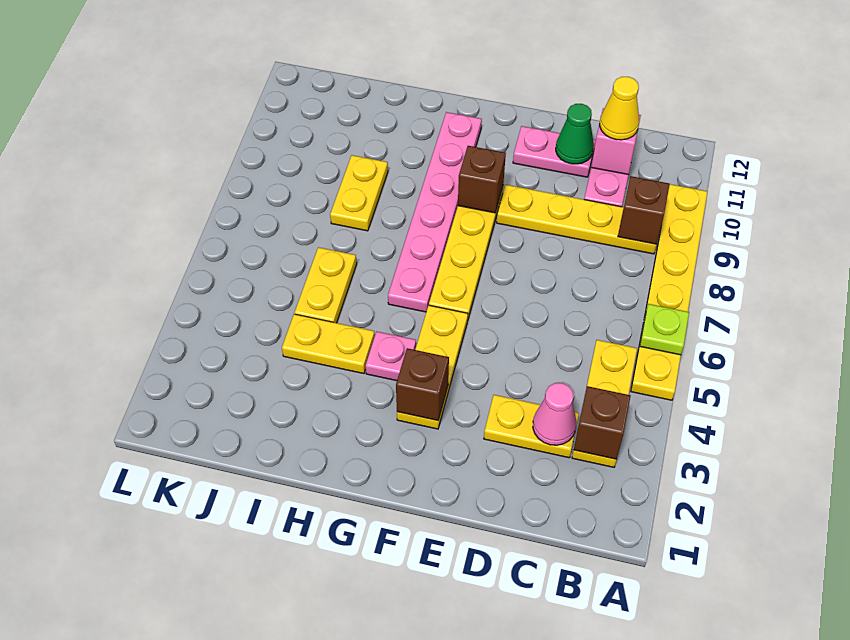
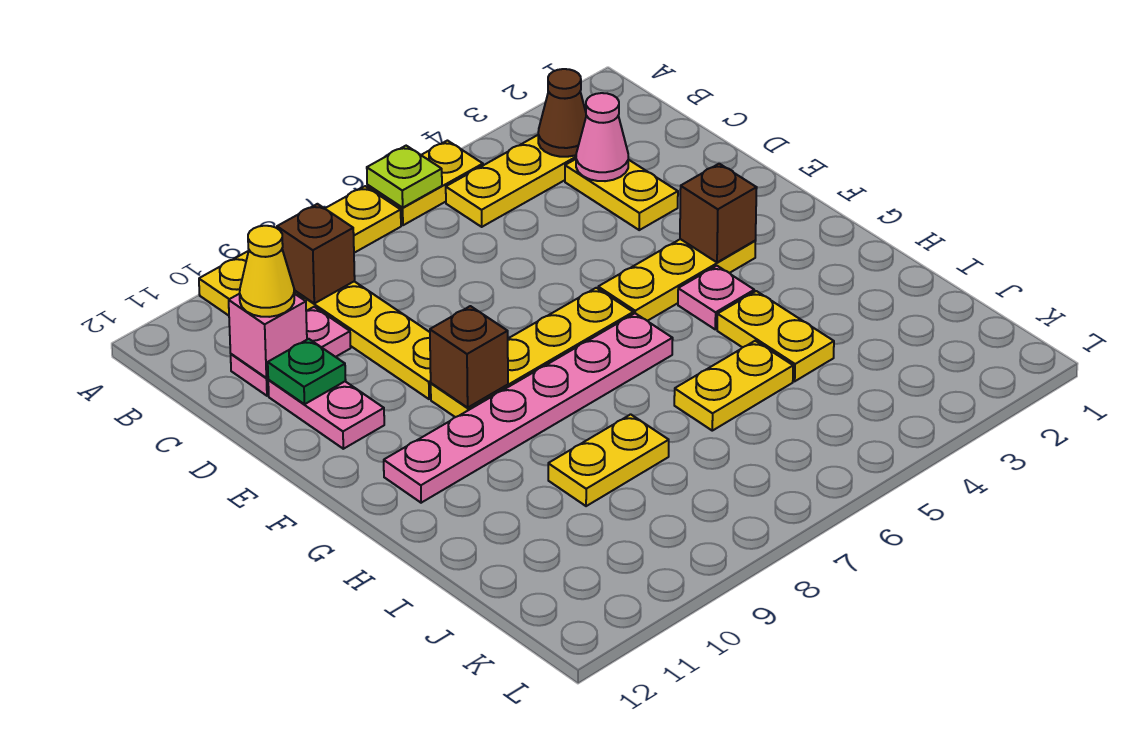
brown brick B3 level 2 -> brown cone B3 level 2
green cone D11 level 2 -> green plate D11 level 2

